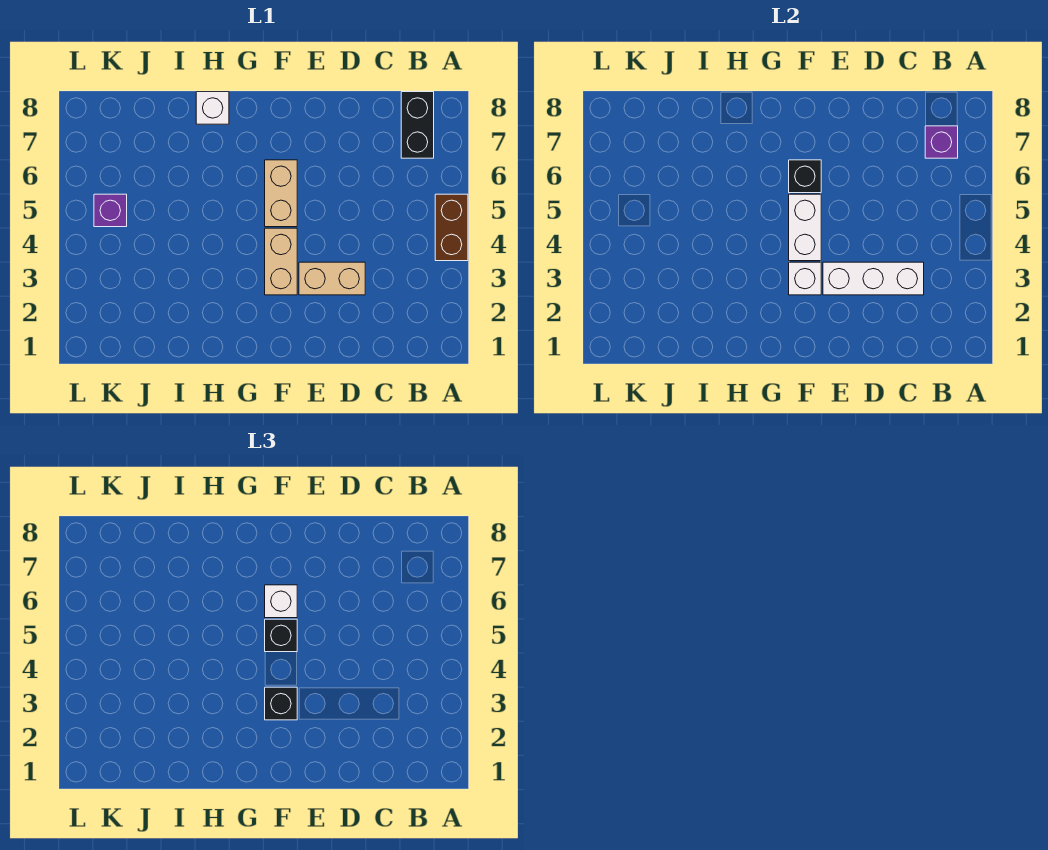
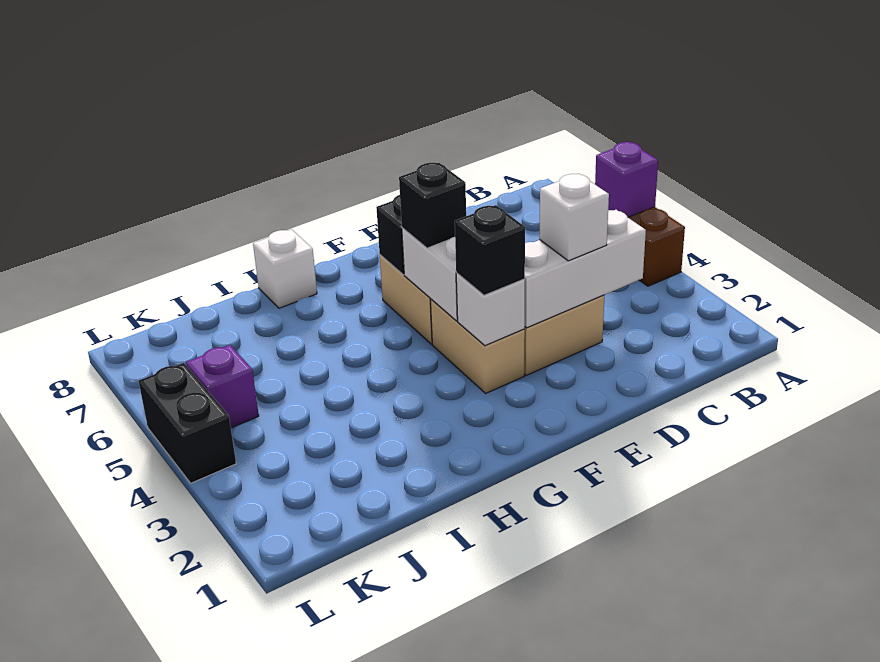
black brick B7:B8 level 1 -> black brick L4:L5 level 1
purple brick B7 level 2 -> purple brick A5 level 2
white brick F6 level 3 -> white brick D3 level 3

